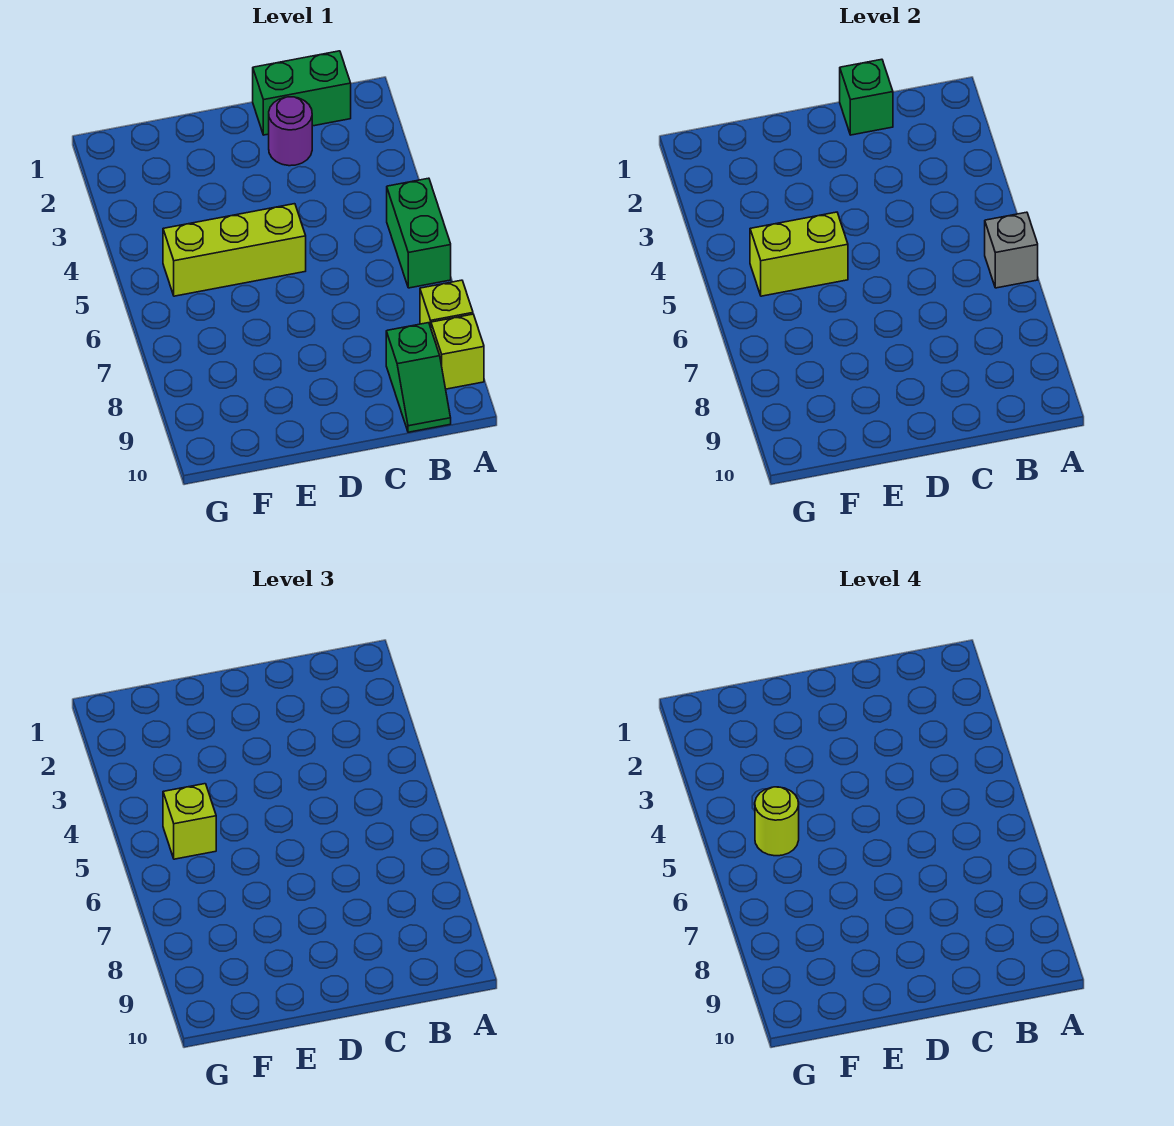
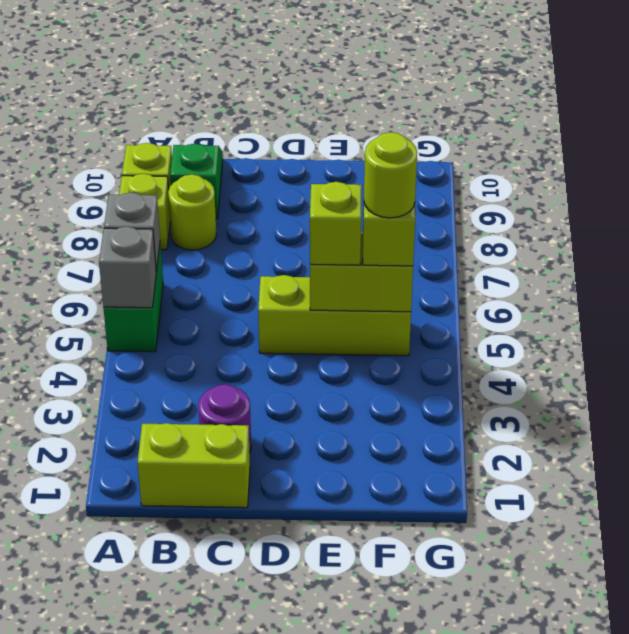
none -> grey brick A5 level 2
green brick B1:C1 level 1 -> lime brick B1:C1 level 1
none -> lime round brick B8 level 1
green brick C1 level 2 -> none
none -> lime brick E5 level 3

